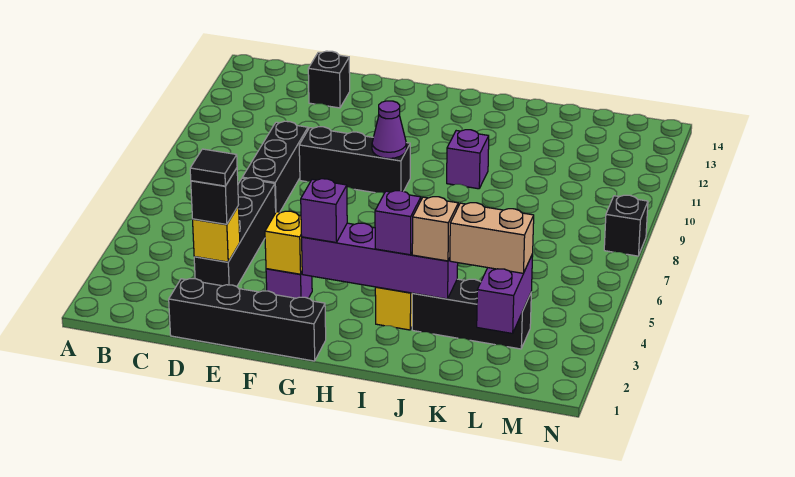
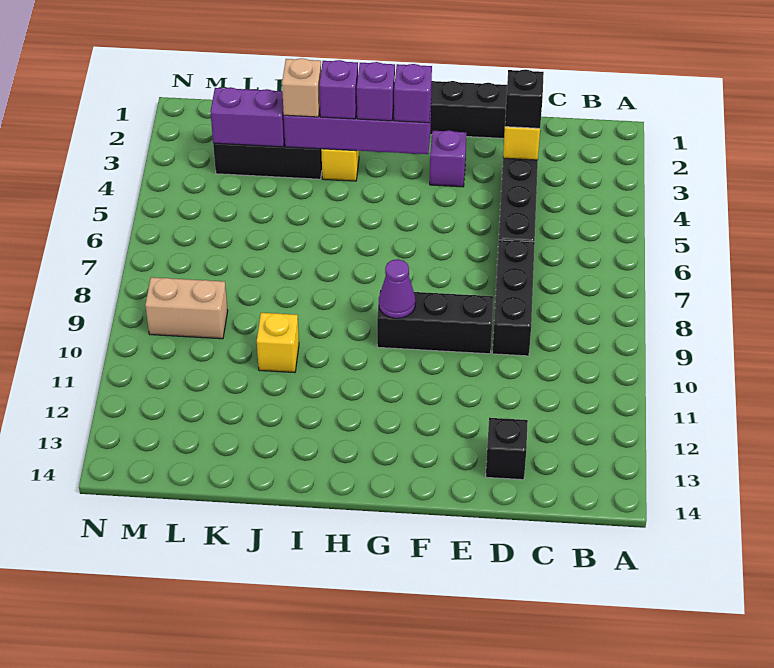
black tile D3 level 4 -> none
yellow brick F3 level 2 -> yellow brick J10 level 1
purple brick I10 level 1 -> purple brick H3 level 3
tan brick K3:L3 level 3 -> tan brick L9:M9 level 1
purple brick L2:L3 level 2 -> purple brick K3:L3 level 2
black brick N8 level 1 -> none

